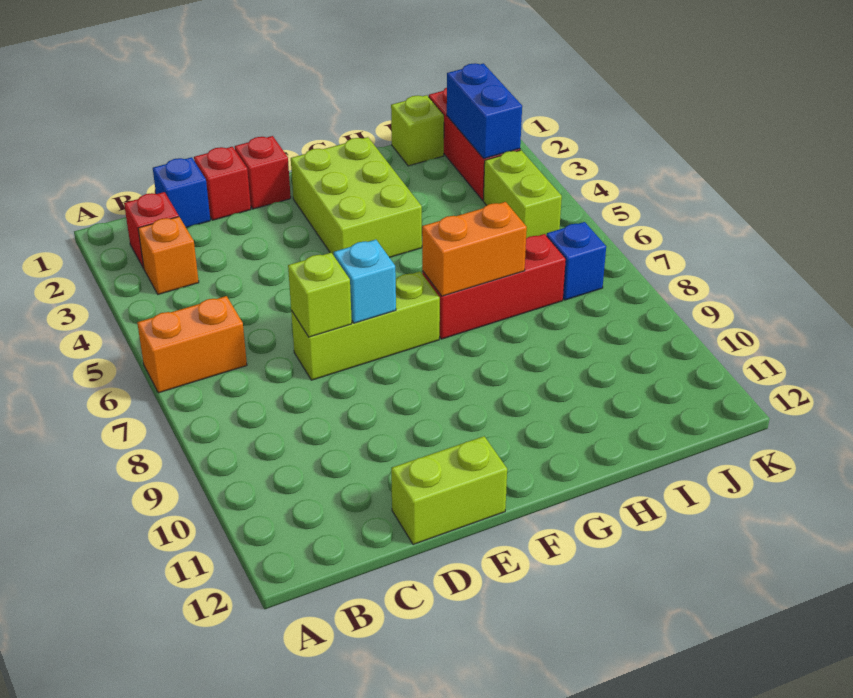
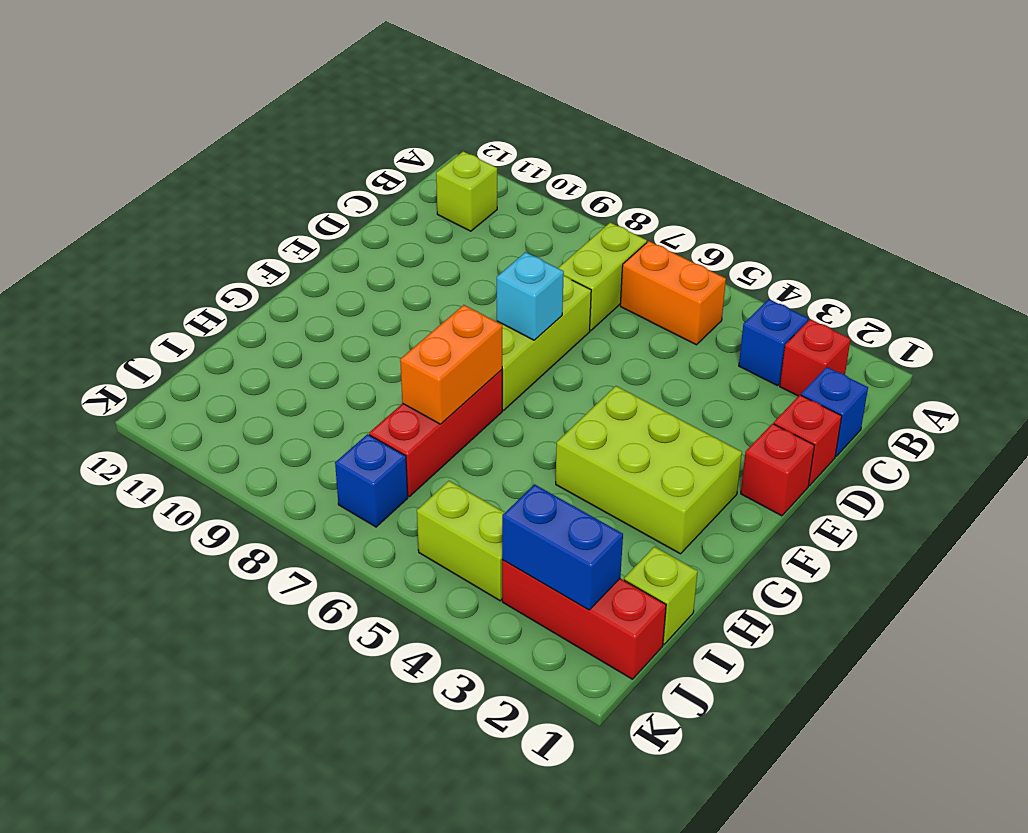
orange brick A6:B6 level 1 -> orange brick B5:B6 level 1
orange brick B3 level 1 -> blue brick B3 level 1
lime brick D7 level 2 -> lime brick B11 level 1
lime brick D12:E12 level 1 -> lime brick B7:C7 level 1

